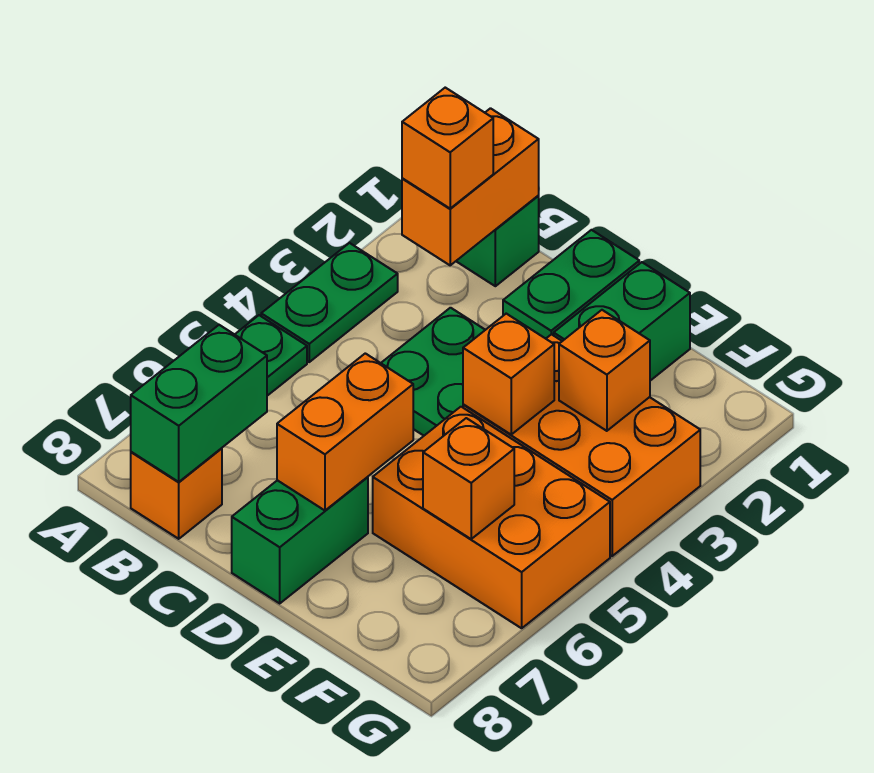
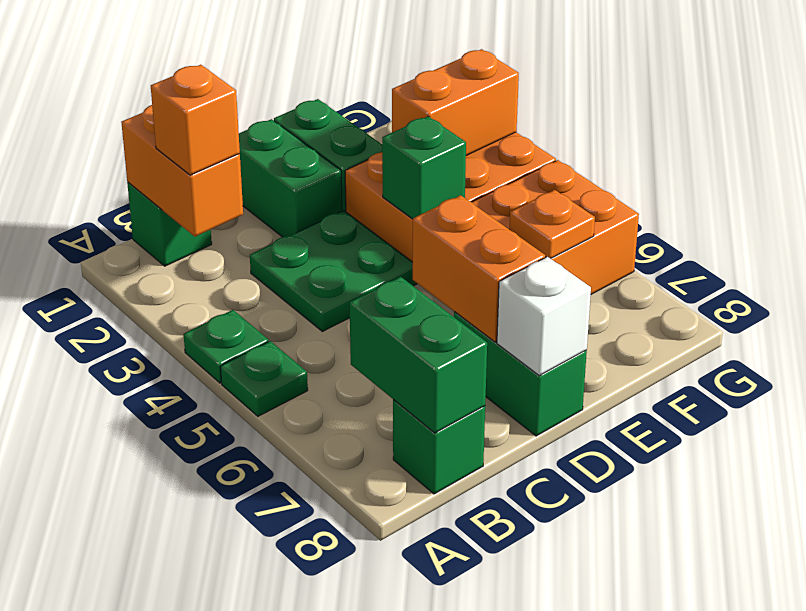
green plate A3:A4 level 1 -> green plate A4 level 1
orange brick B8 level 1 -> green brick B8 level 1
none -> white brick D8 level 2
orange brick E4 level 2 -> green brick E4 level 2
orange brick F3 level 2 -> orange brick F3:G3 level 2
orange brick F6 level 2 -> orange plate F6 level 2

